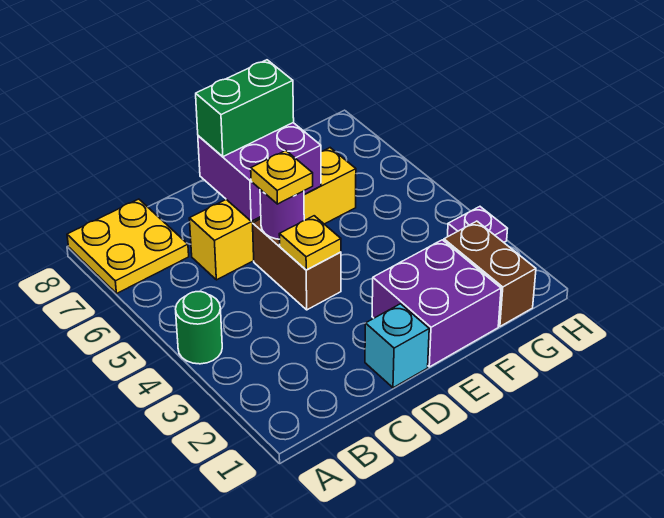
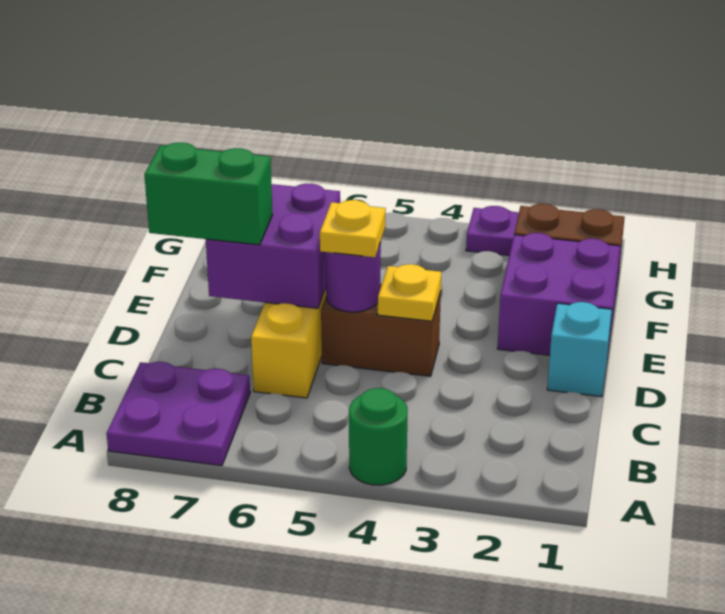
yellow plate A7:B8 level 1 -> purple plate A7:B8 level 1
green brick D7:E7 level 3 -> green brick D7:D8 level 3

